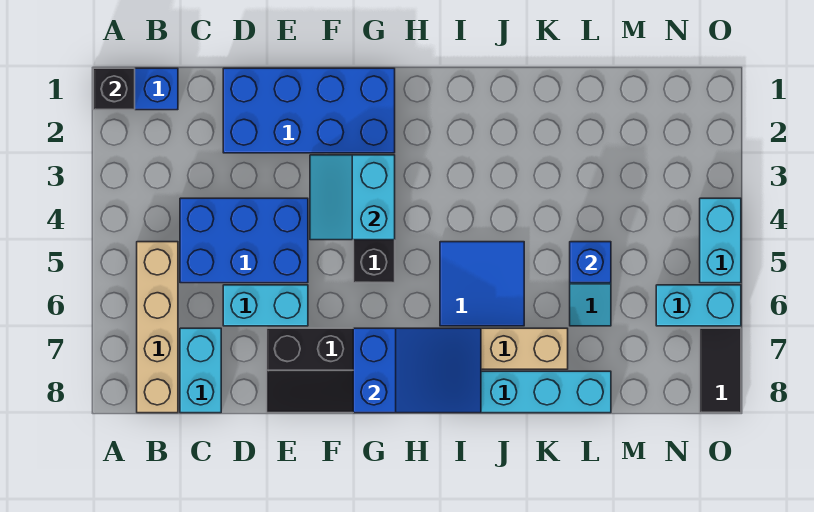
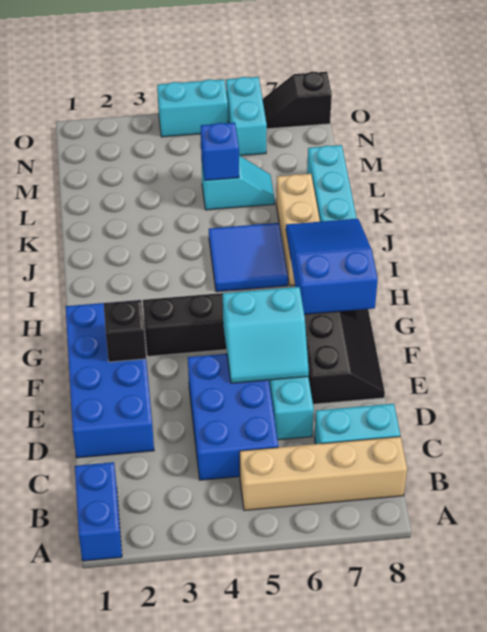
black brick A1 level 2 -> black brick F2 level 2
cyan slope F3:G4 level 2 top G -> cyan slope E5:F6 level 2 top F
black tile O7:O8 level 1 -> black slope O7:O8 level 1 top 8

